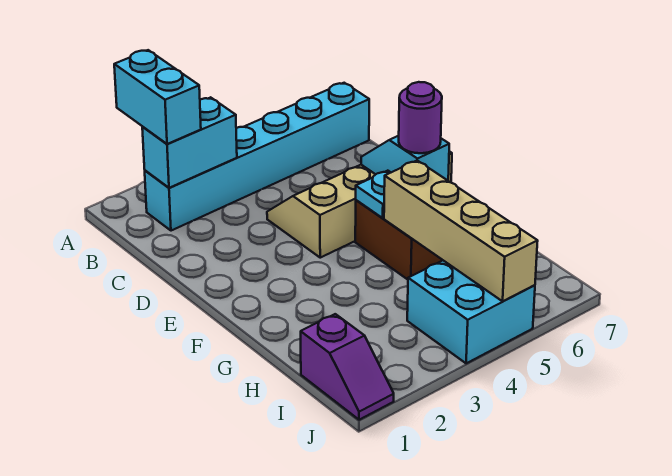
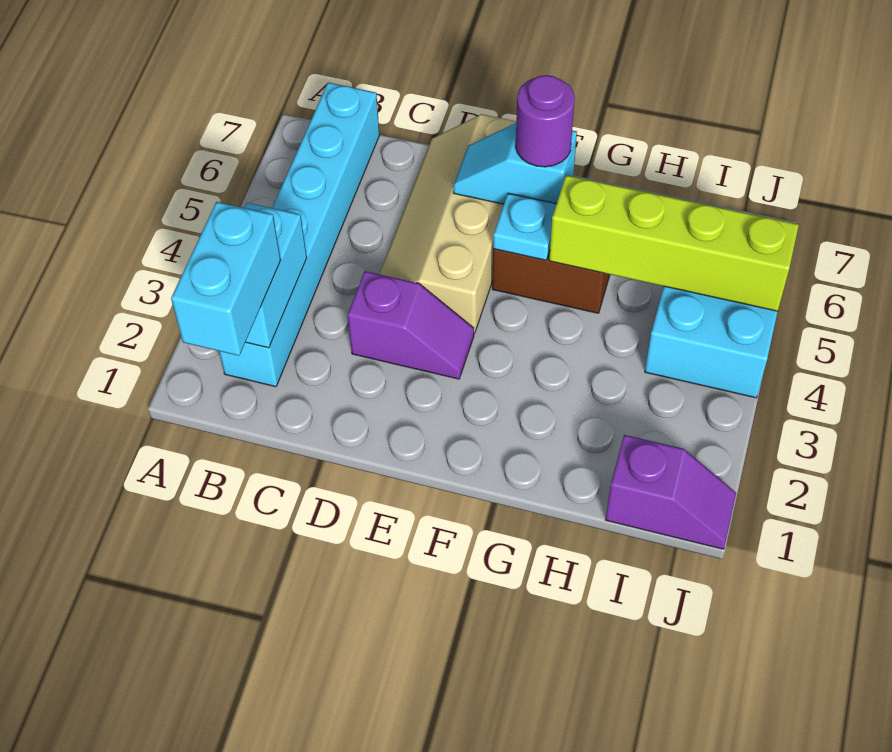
cyan brick A2:B2 level 3 -> cyan brick B1:B2 level 3
none -> purple slope D3:E3 level 1 top D
tan brick G5:J5 level 2 -> lime brick G5:J5 level 2

